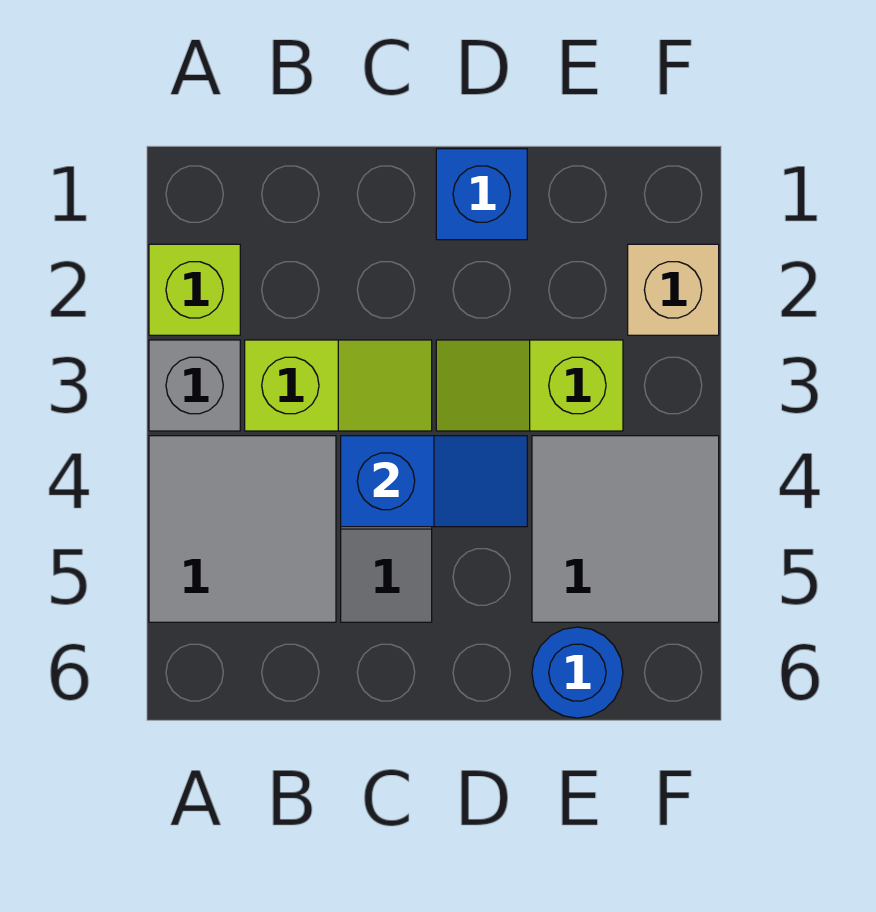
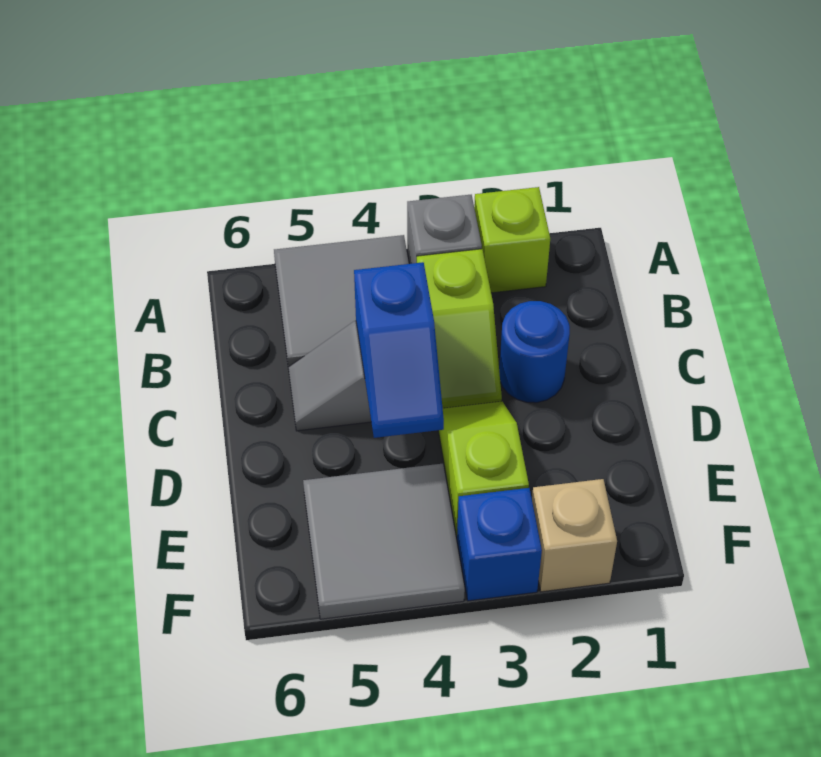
blue brick D1 level 1 -> blue brick F3 level 1
blue round brick E6 level 1 -> blue round brick C2 level 1

